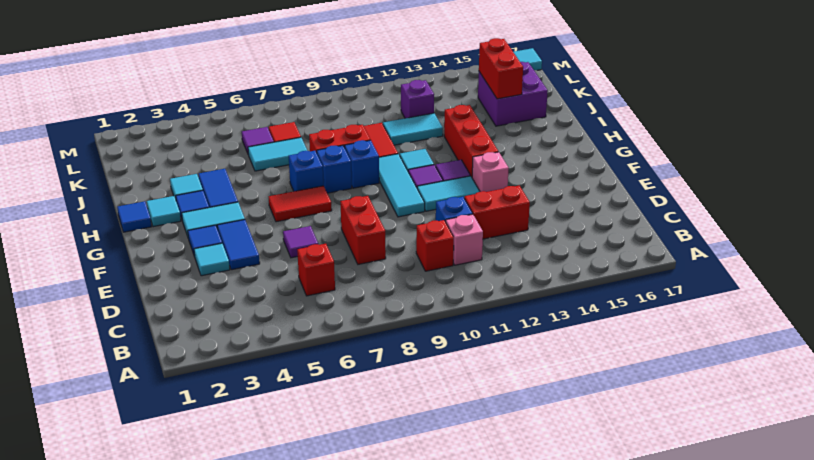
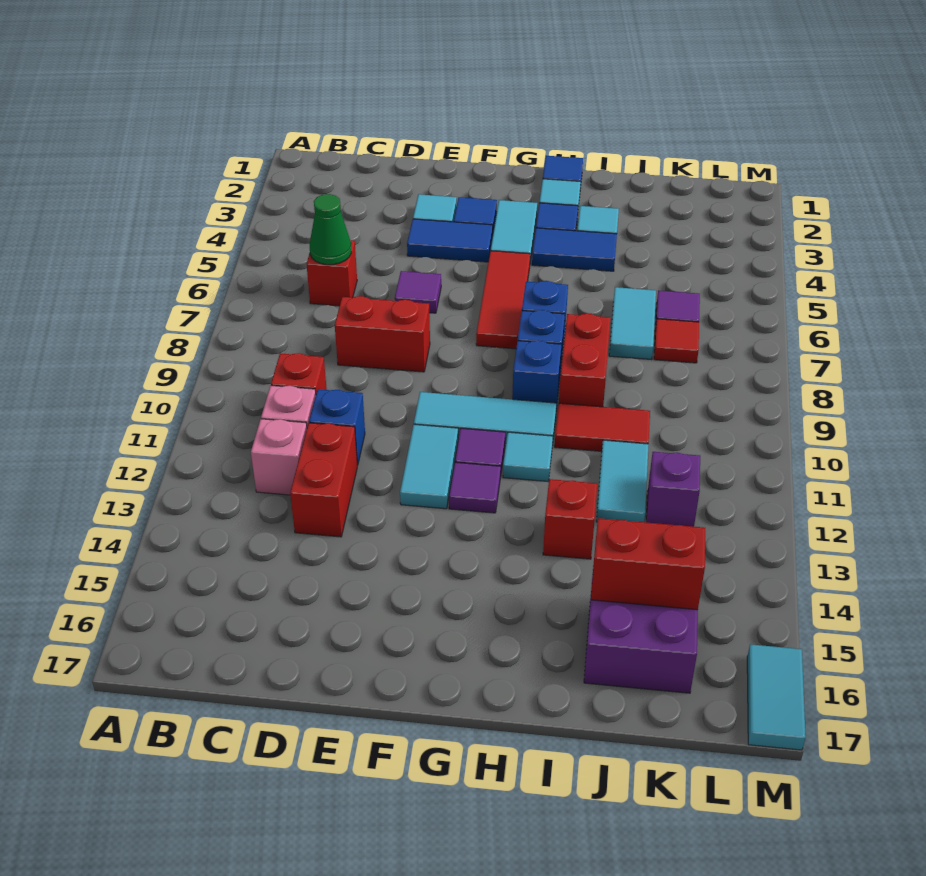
none -> green cone C6 level 2
pink brick F13 level 1 -> pink brick C12 level 1
red tile G6:G7 level 1 -> red tile G5:G7 level 1
red brick G13:I13 level 1 -> red brick I13 level 1

